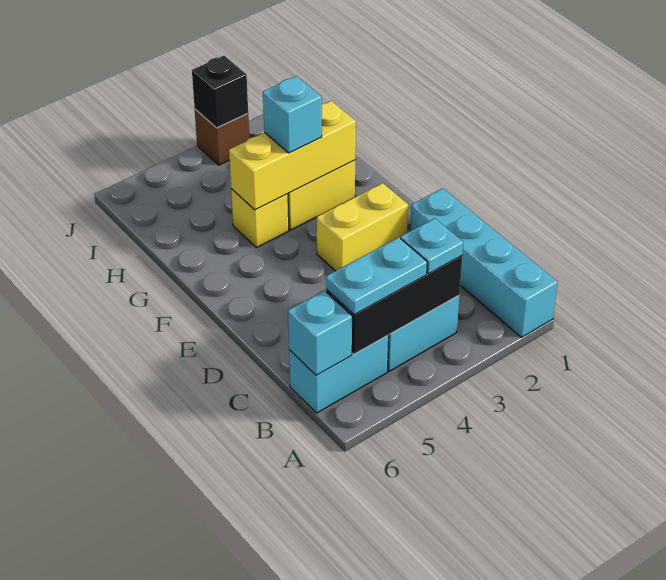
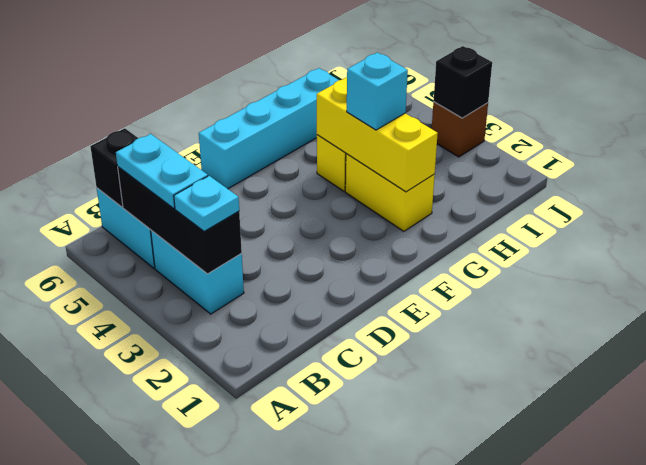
cyan brick A1:D1 level 1 -> cyan brick E6:H6 level 1
cyan brick B6 level 2 -> black brick B6 level 2
yellow brick E2:E3 level 1 -> none

